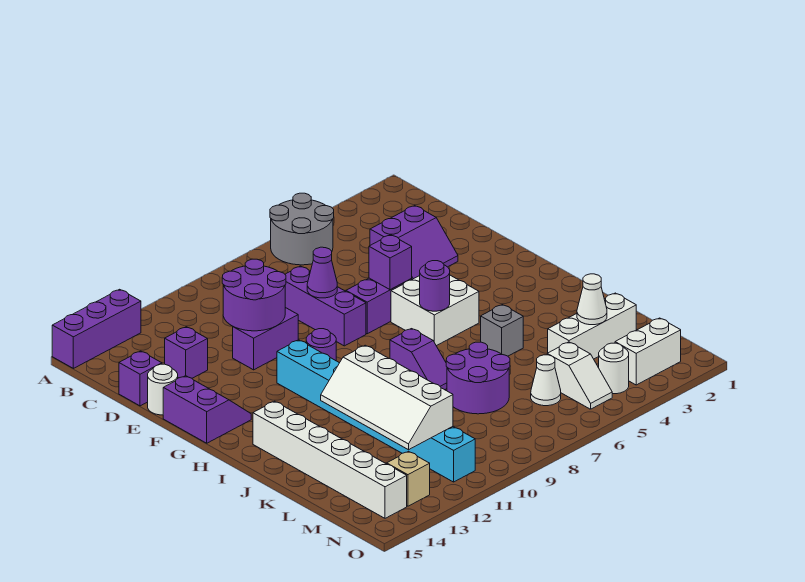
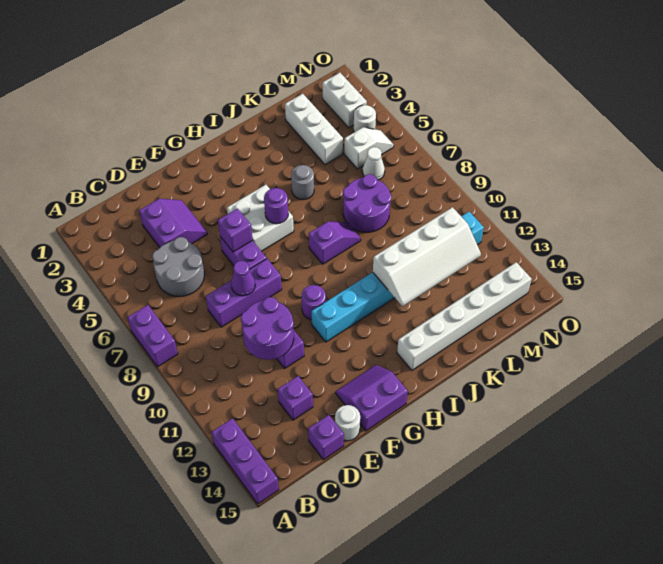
grey round brick A5:B6 level 1 -> grey round brick C5:D6 level 1
none -> purple brick A7:A8 level 1
grey brick J5 level 1 -> grey round brick J5 level 1
white cone L3 level 2 -> none
tan brick N13 level 1 -> none

